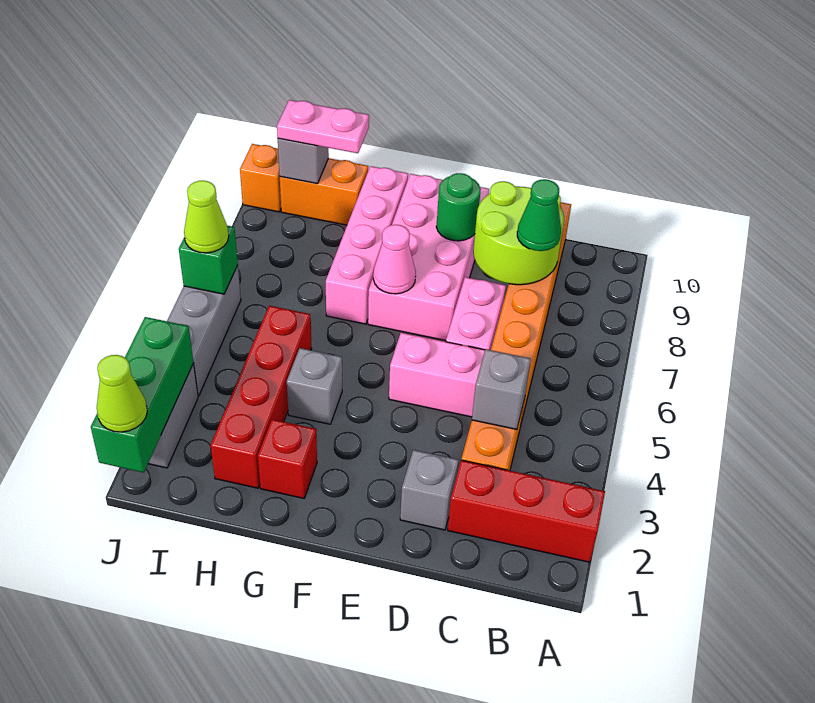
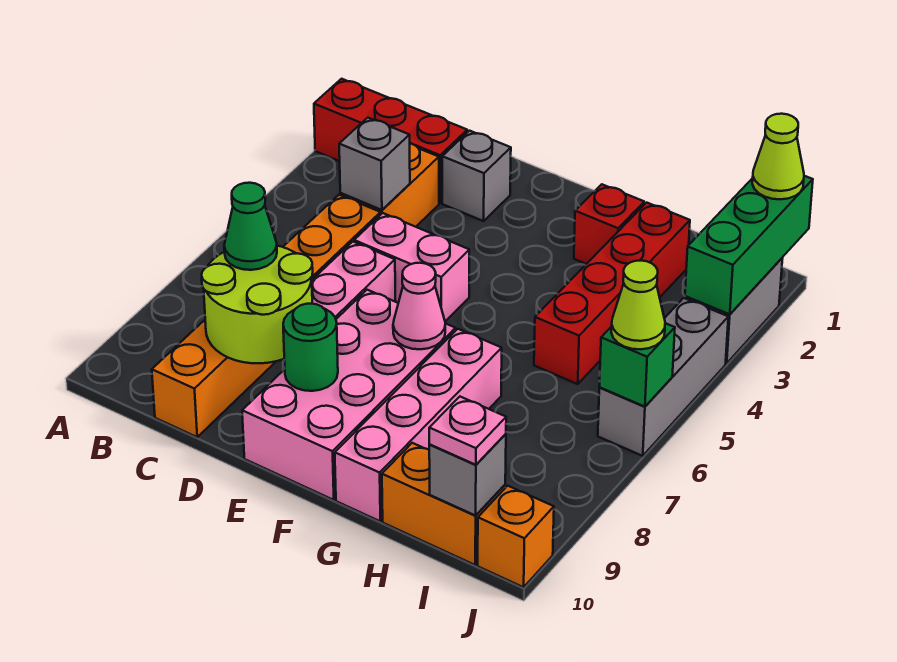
grey brick G4 level 1 -> none
pink plate H10:I10 level 3 -> pink plate I10 level 3

